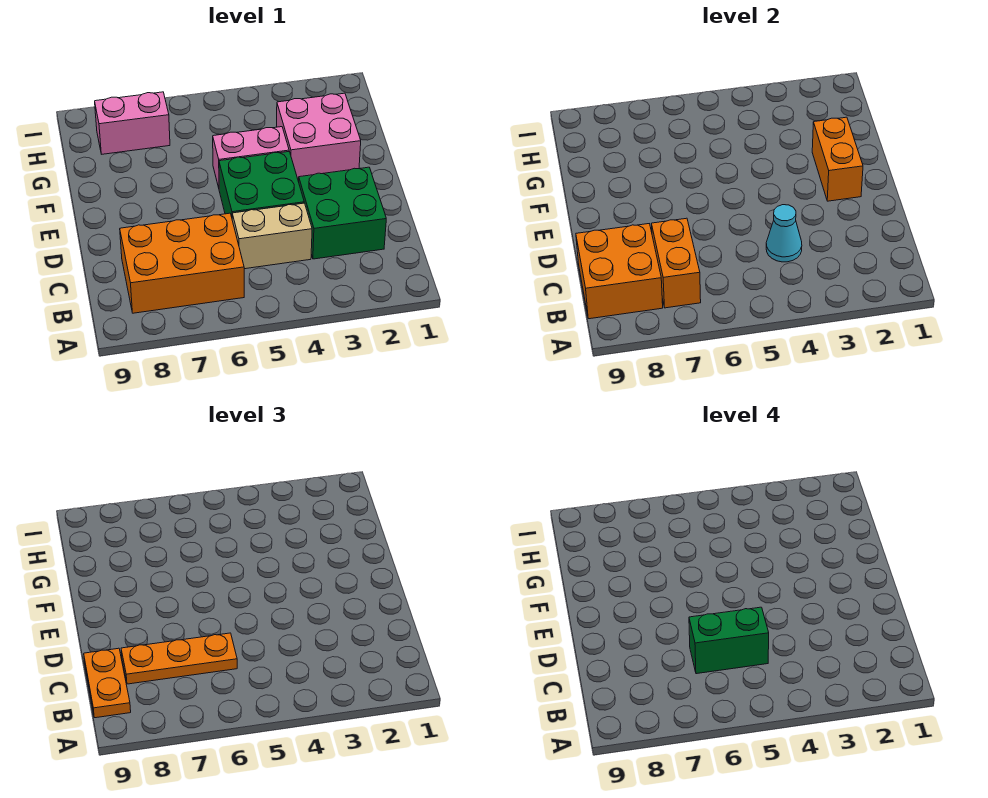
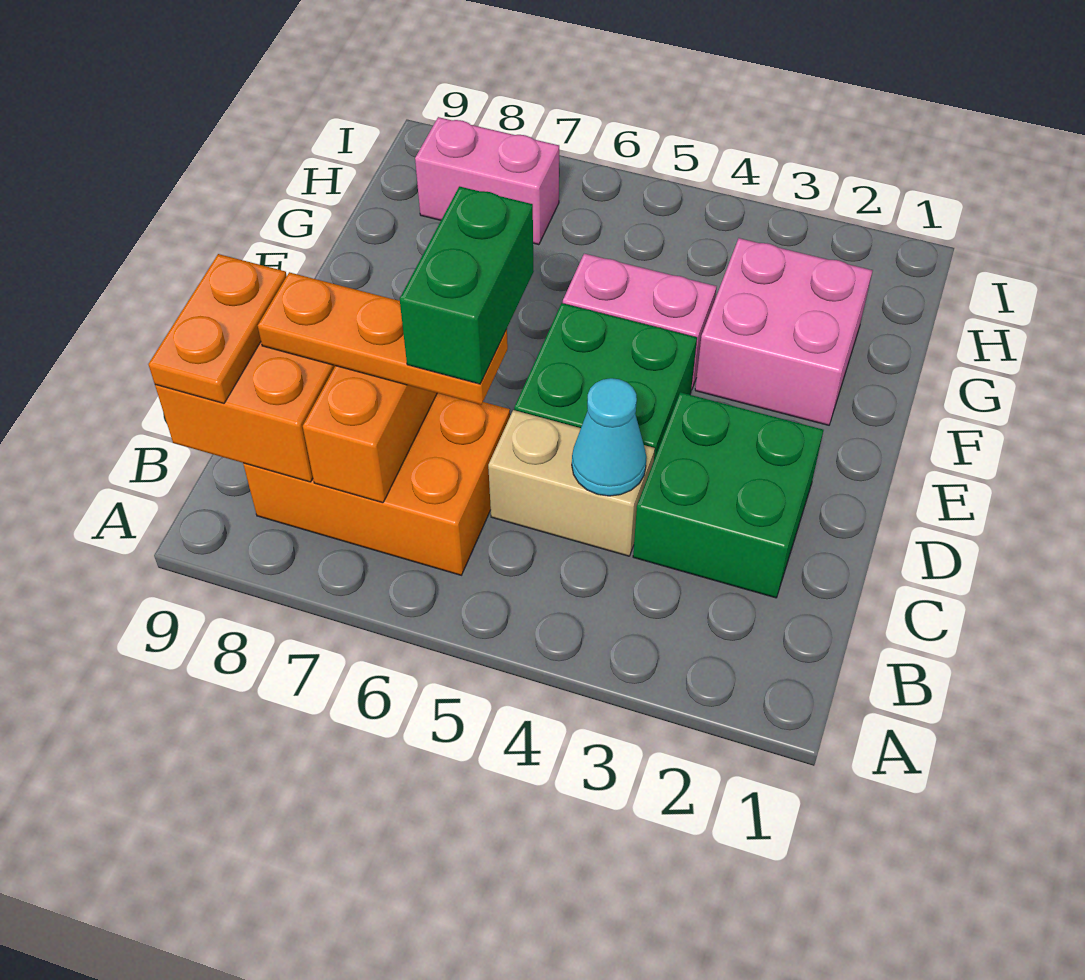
green brick C5:C6 level 4 -> green brick C6:D6 level 4
orange brick E2:F2 level 2 -> none

